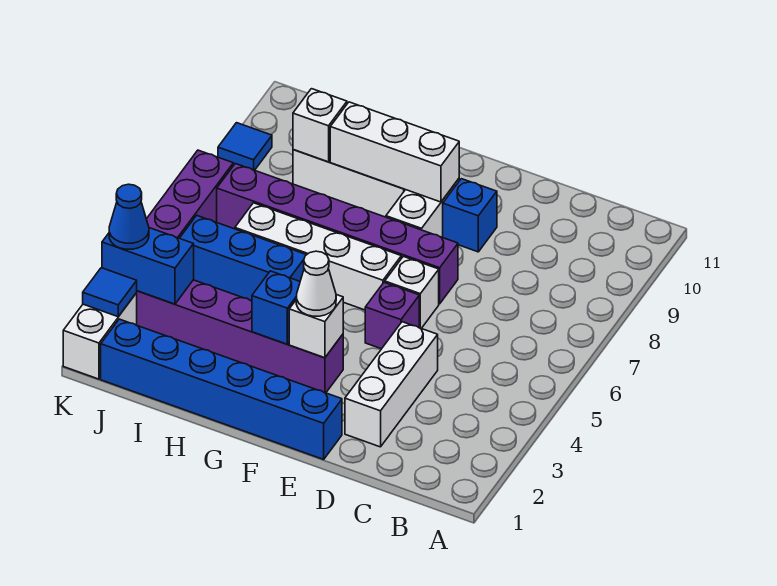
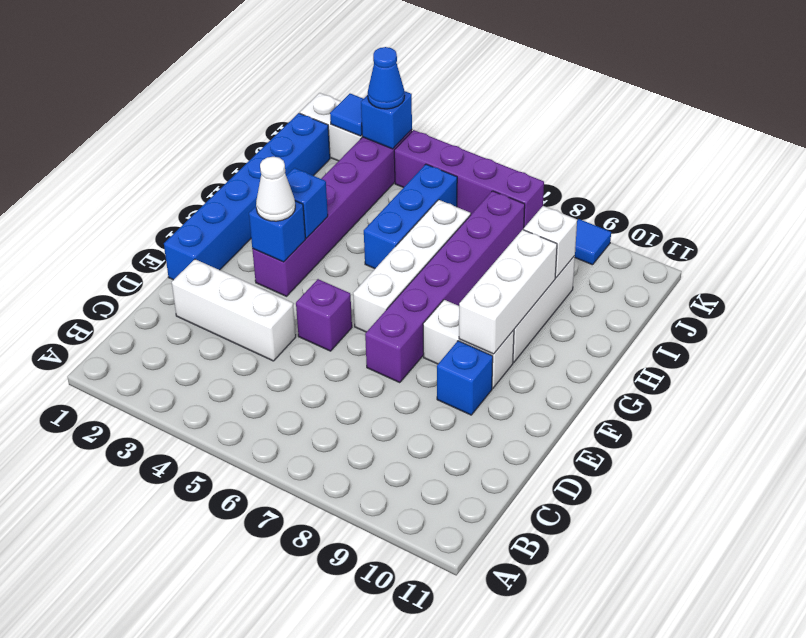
white brick E6 level 1 -> none
white brick F3 level 2 -> blue brick F3 level 2
blue brick J3:K3 level 2 -> blue brick K3 level 2

